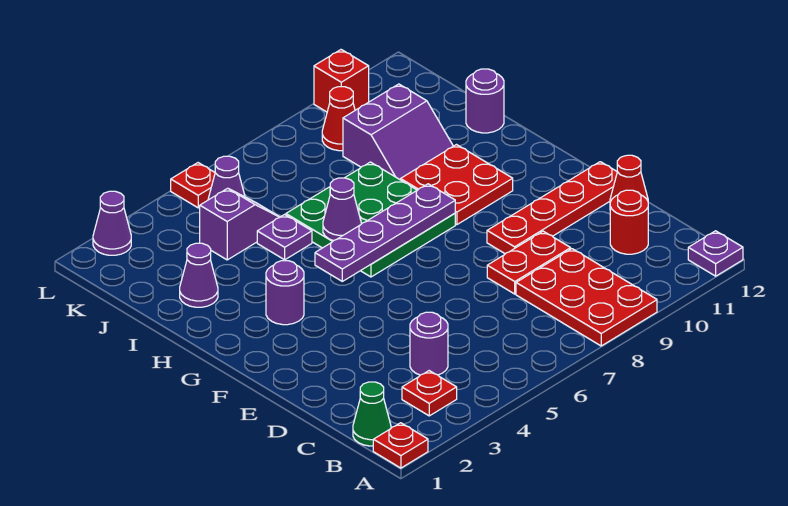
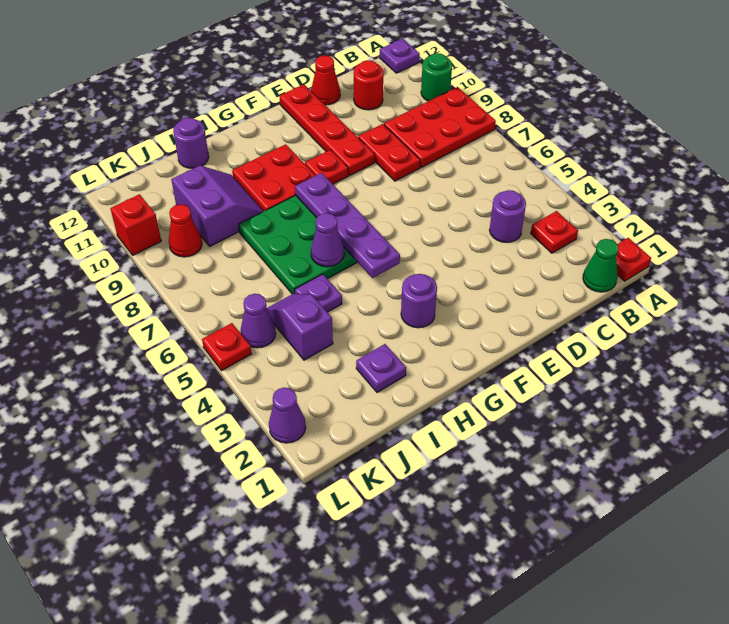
none -> green round brick A10 level 1
none -> red plate F9 level 1
purple cone I2 level 1 -> purple plate I2 level 1

